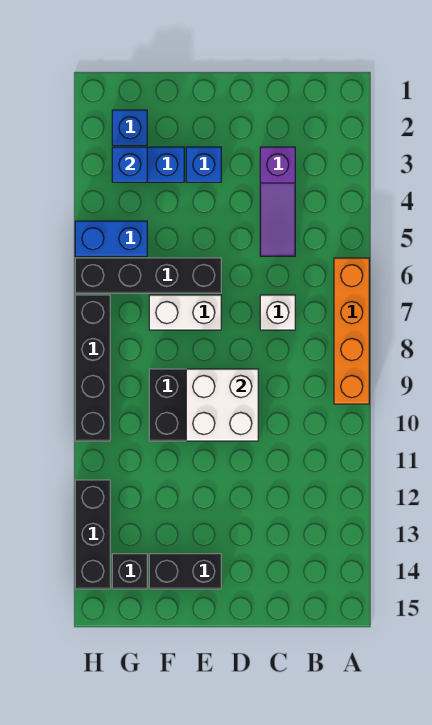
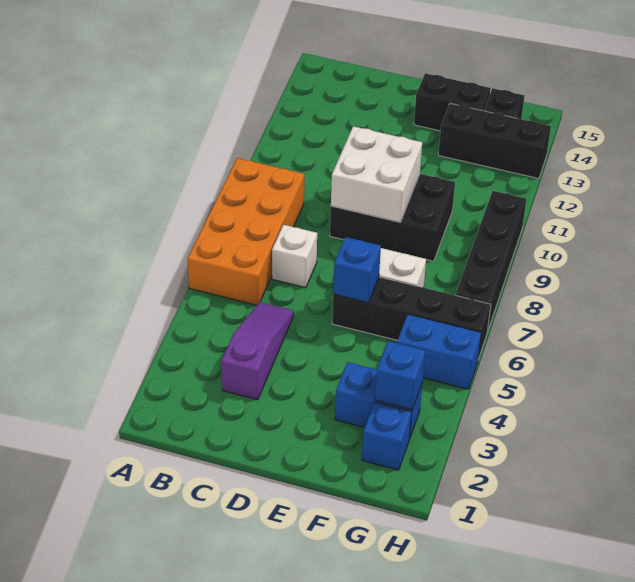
orange brick A6:A9 level 1 -> orange brick A6:B9 level 1
blue brick E3 level 1 -> blue brick E6 level 2
black brick H12:H14 level 1 -> black brick F13:H13 level 1

